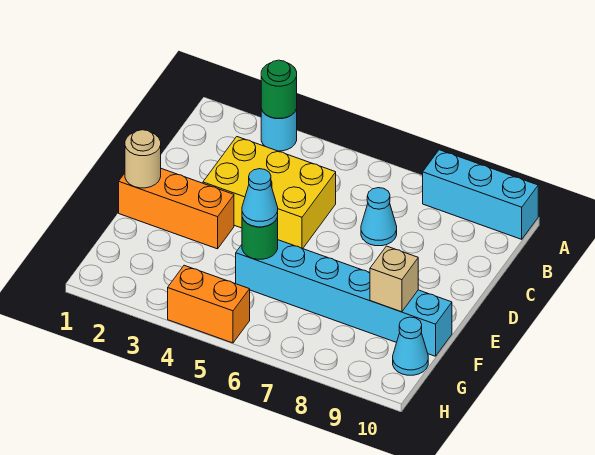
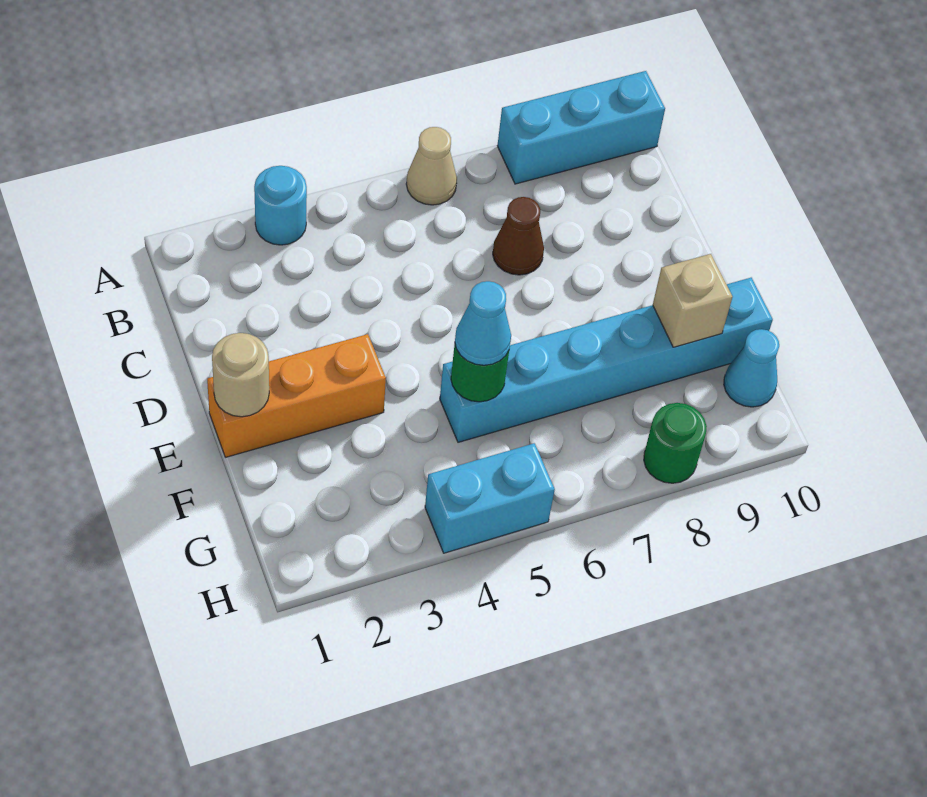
green round brick A3 level 2 -> green round brick H8 level 1
none -> tan cone A6 level 1
yellow brick C3:D5 level 1 -> none
cyan cone C7 level 1 -> brown cone C7 level 1
orange brick H4:H5 level 1 -> cyan brick H4:H5 level 1

